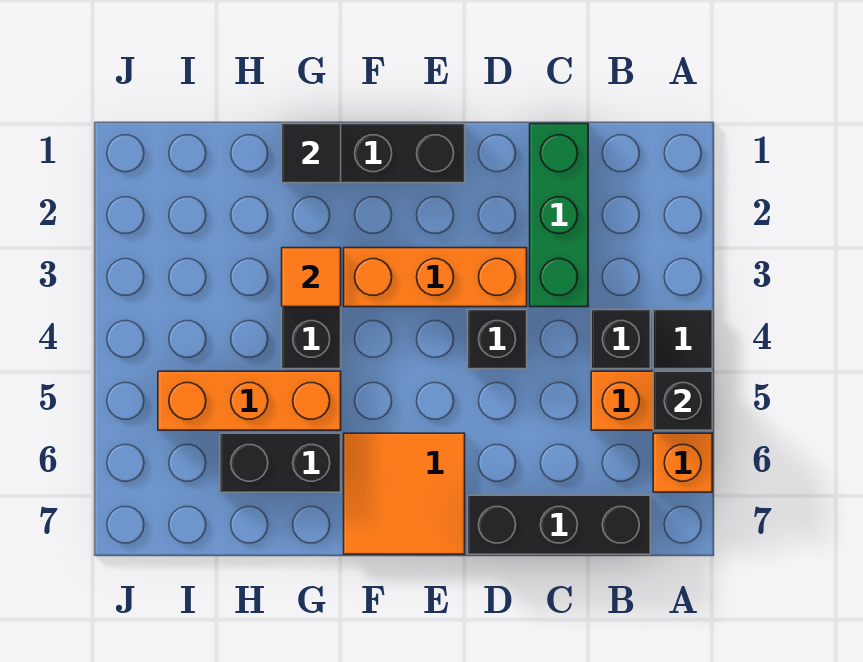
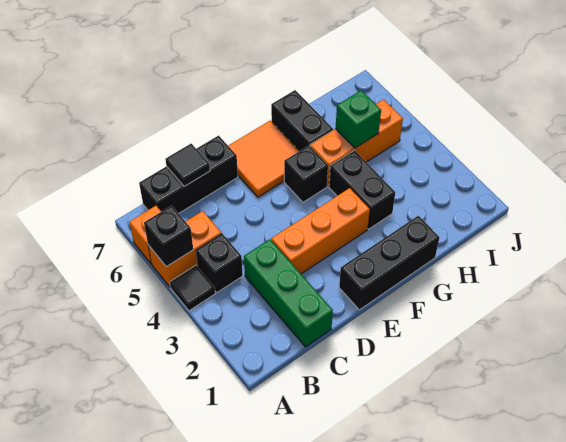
black brick D4 level 1 -> black brick F5 level 1
black tile G1 level 2 -> black tile C7 level 2
orange tile G3 level 2 -> none
black brick G6:H6 level 1 -> black brick G6:G7 level 1
none -> green brick H5 level 2

